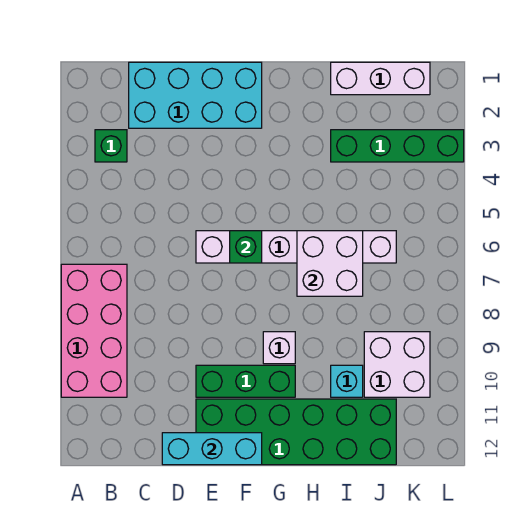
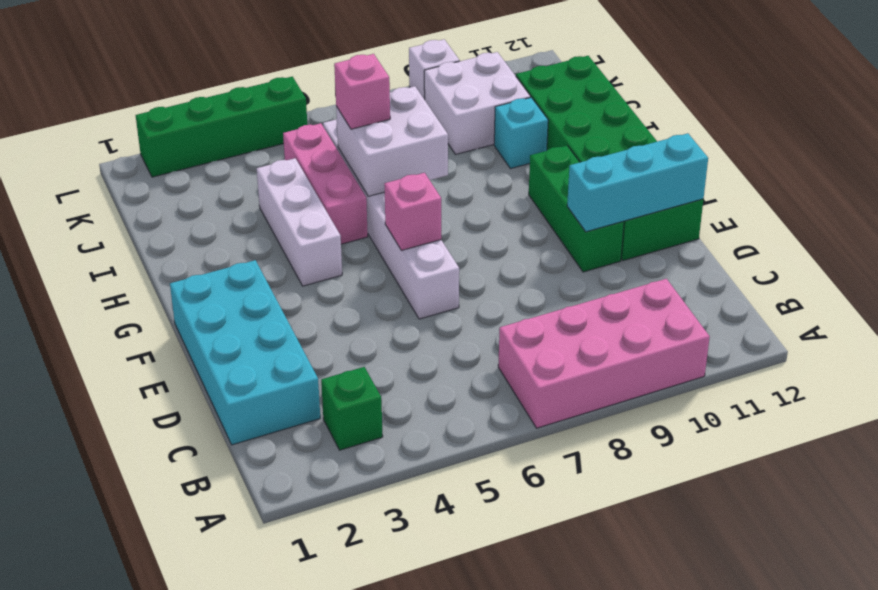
cyan brick D12:F12 level 2 -> cyan brick E10:E12 level 2
green brick F6 level 2 -> pink brick F6 level 2
white brick G9 level 1 -> white brick L9 level 1
none -> pink brick H5:J5 level 1
white brick I1:K1 level 1 -> white brick G4:I4 level 1
green brick I3:L3 level 1 -> green brick L2:L5 level 1
none -> pink brick I6 level 3

